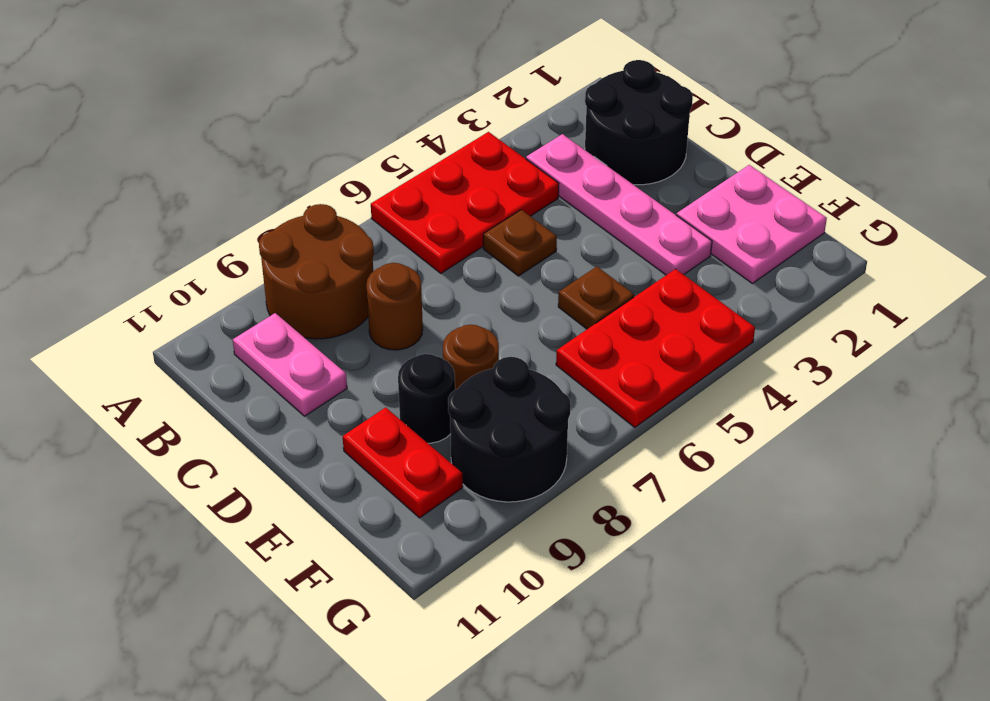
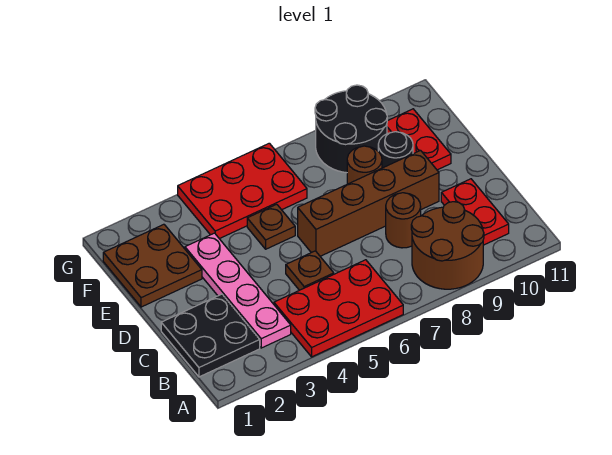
black round brick B1:C2 level 1 -> black plate B1:C2 level 1
pink plate B10:C10 level 1 -> red plate B10:C10 level 1
none -> brown brick D6:D9 level 1
pink plate E1:F2 level 1 -> brown plate E1:F2 level 1

